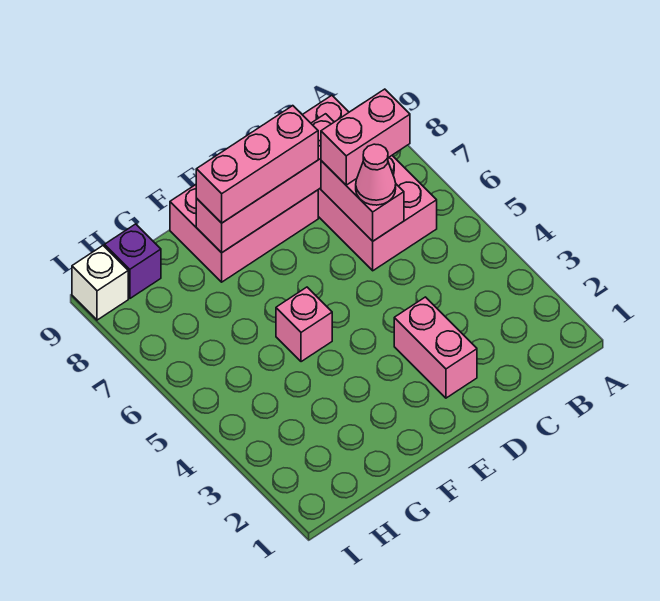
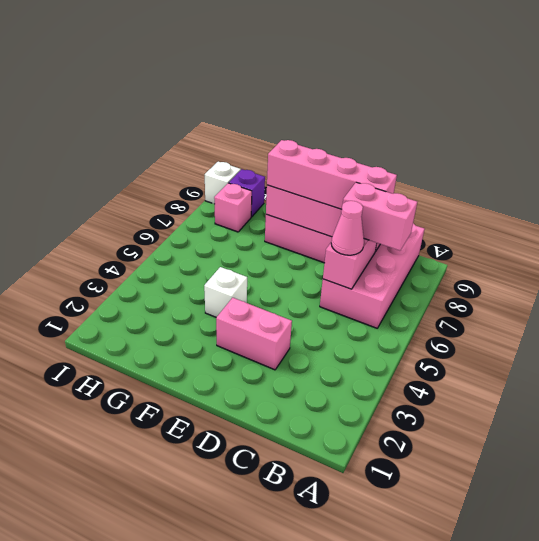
pink brick D2:D3 level 1 -> pink brick D3:E3 level 1
pink brick D8:F8 level 3 -> pink brick C8:F8 level 3
none -> white brick F4 level 1
pink brick F5 level 1 -> pink brick H8 level 1

